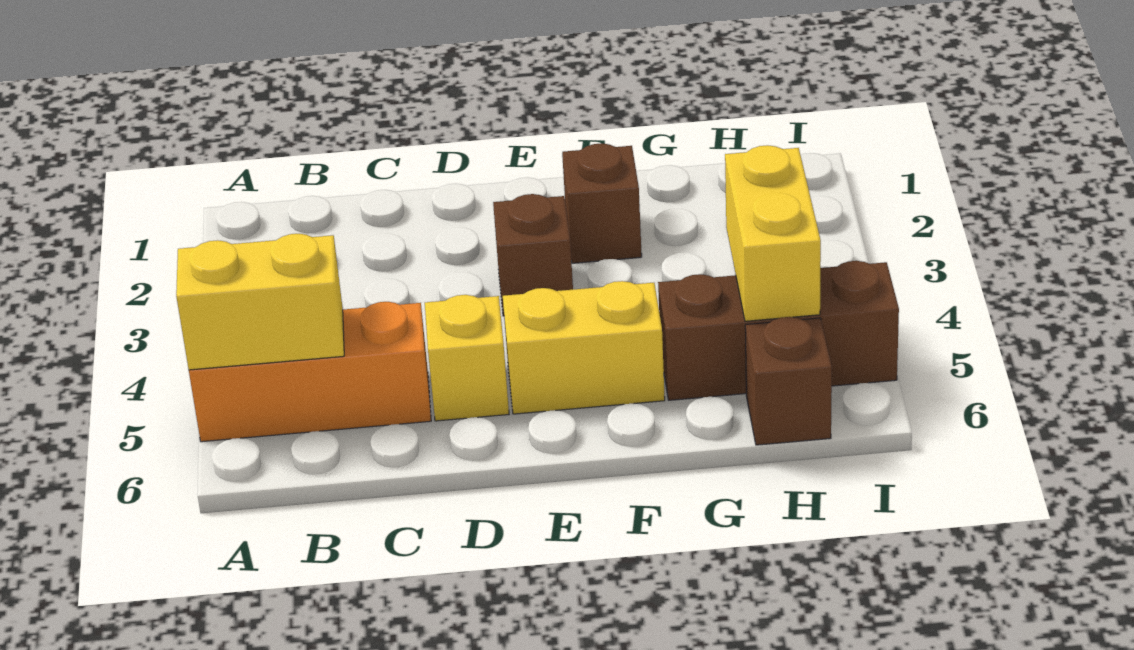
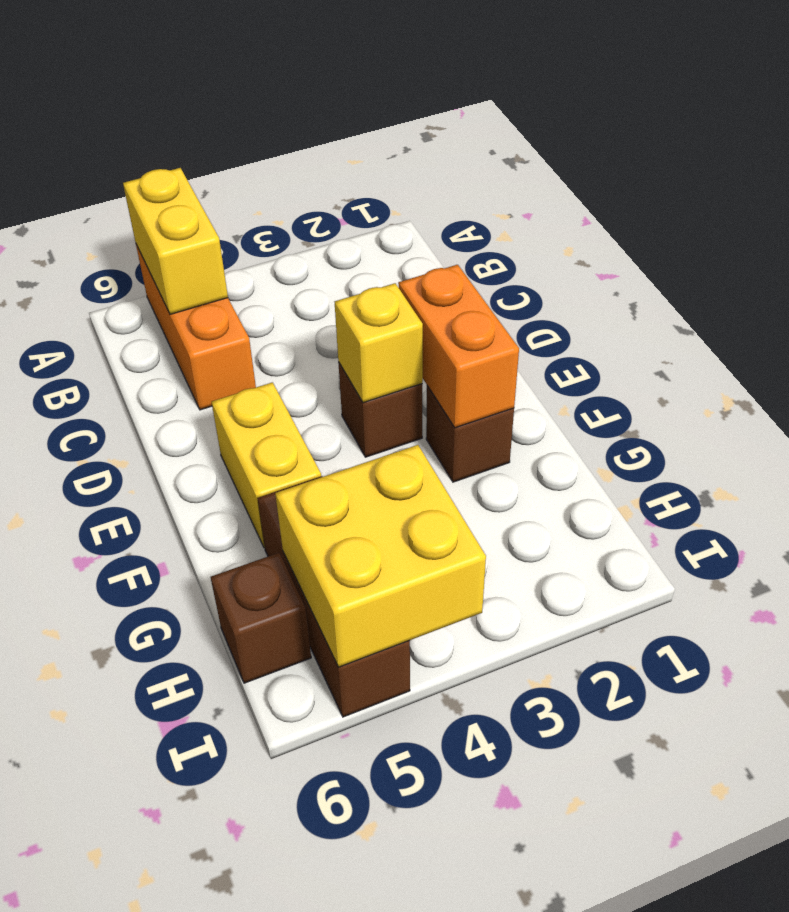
yellow brick D5 level 1 -> yellow brick E3 level 2
none -> orange brick E2:F2 level 2
yellow brick H4:H5 level 2 -> yellow brick H4:I5 level 2

